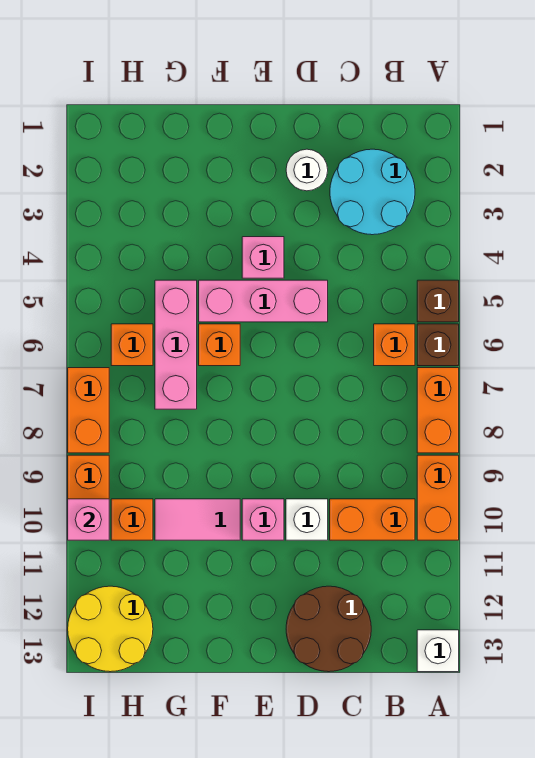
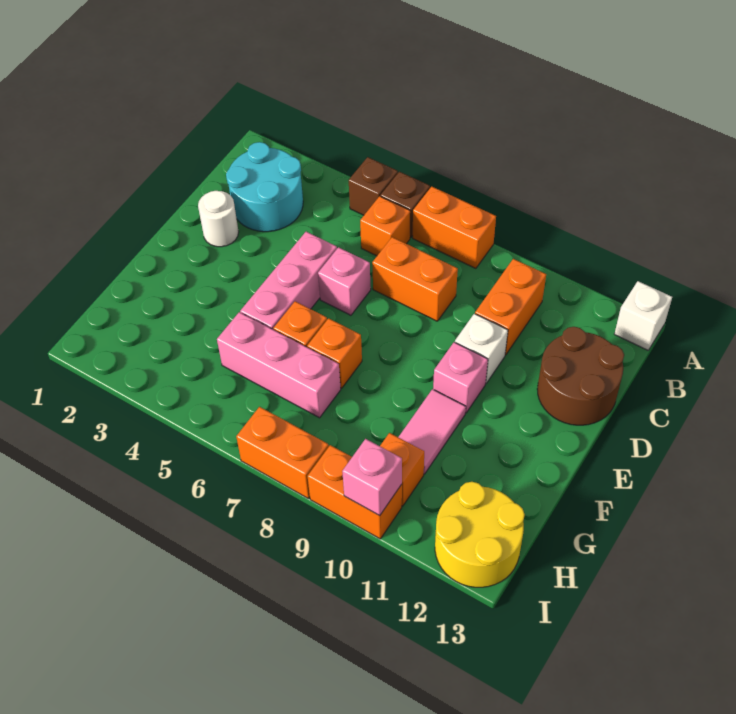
orange brick A9:A10 level 1 -> orange brick C7:C8 level 1
pink brick E4 level 1 -> pink brick D6 level 1
orange brick H6 level 1 -> orange brick F7 level 1

